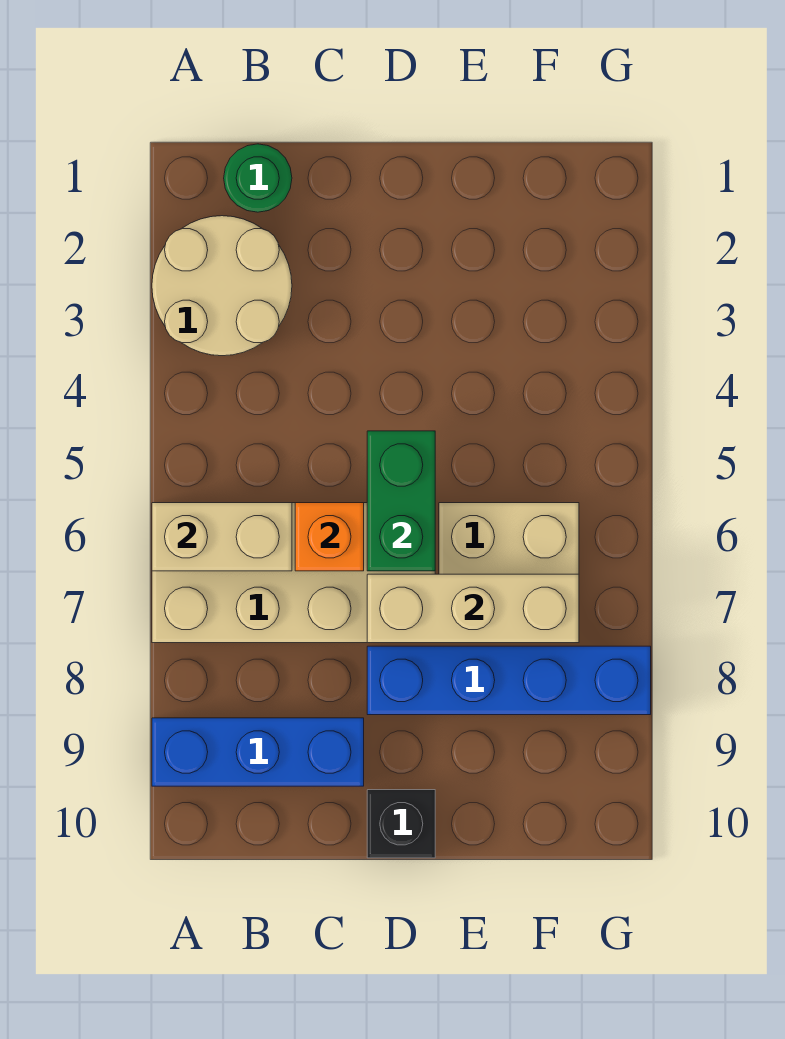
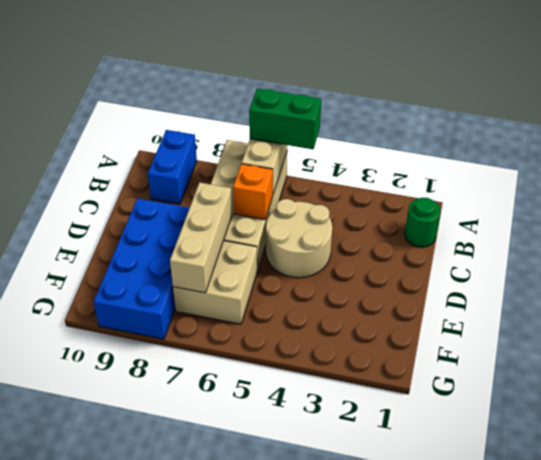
tan round brick A2:B3 level 1 -> tan round brick C4:D5 level 1
blue brick A9:C9 level 1 -> blue brick A9:B9 level 1
green brick D5:D6 level 2 -> green brick A5:A6 level 3
blue brick D8:G8 level 1 -> blue brick D8:G9 level 1
black brick D10 level 1 -> none

